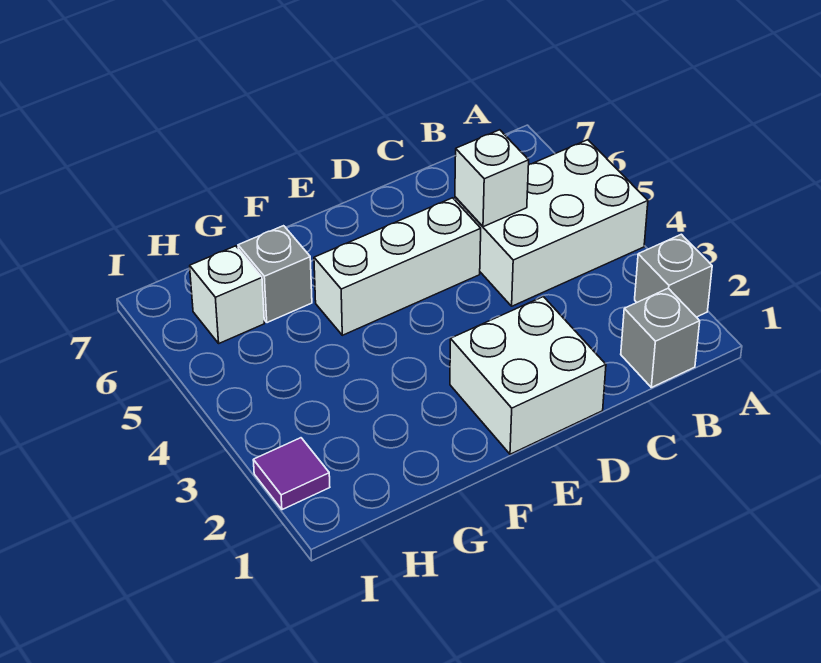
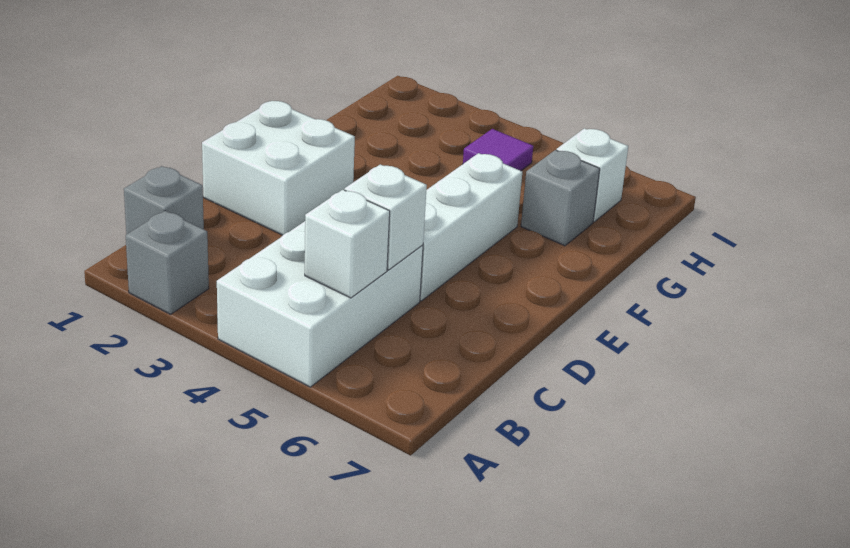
none -> white brick B5 level 2
purple tile I2 level 1 -> purple tile H4 level 1

